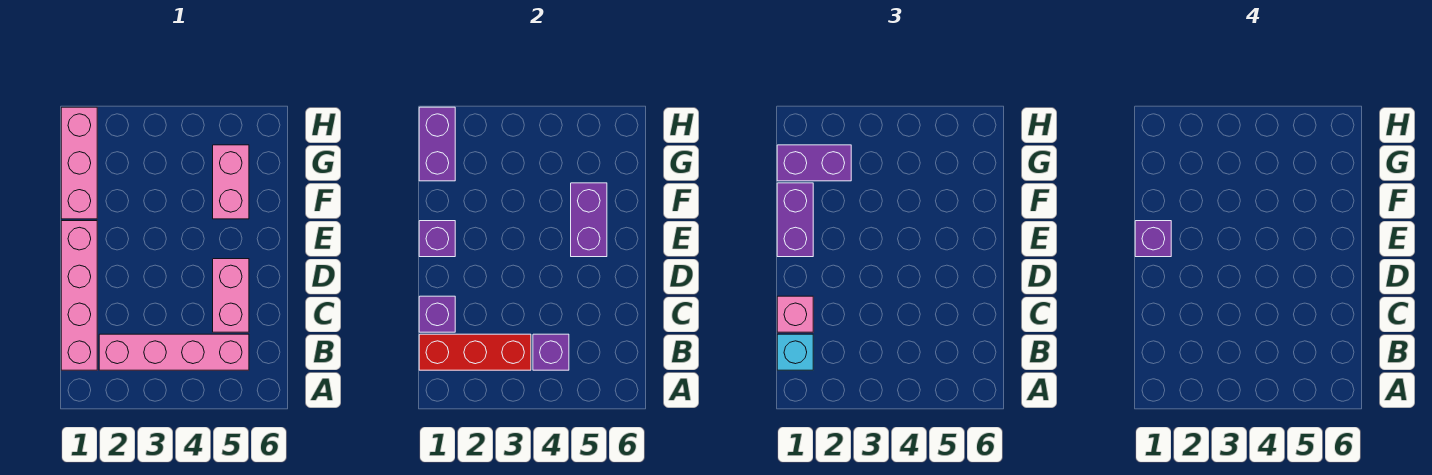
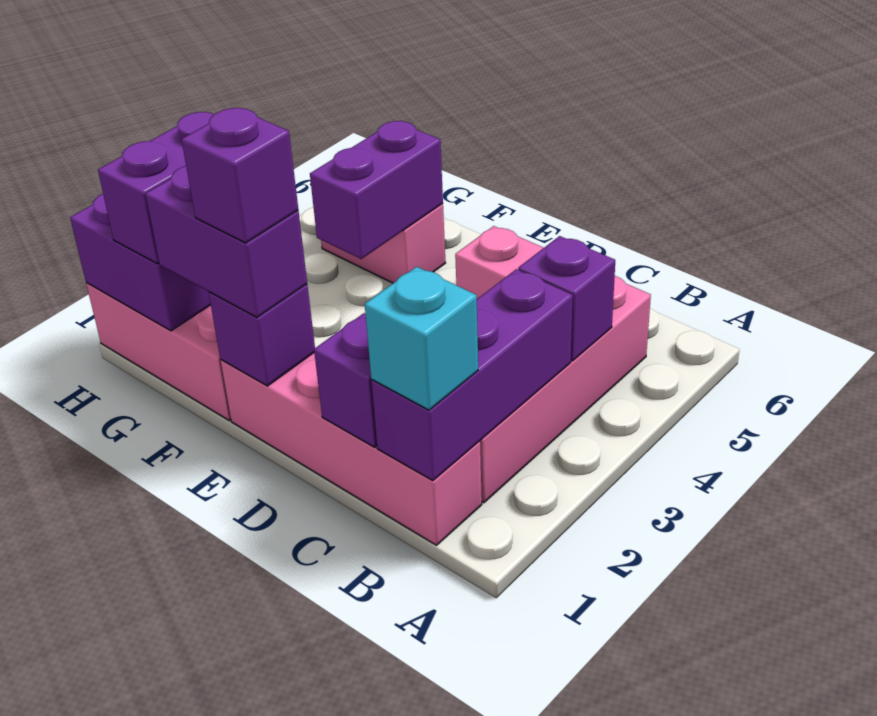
red brick B1:B3 level 2 -> purple brick B1:B3 level 2
pink brick C1 level 3 -> none
purple brick E5:F5 level 2 -> purple brick F4:F5 level 2

